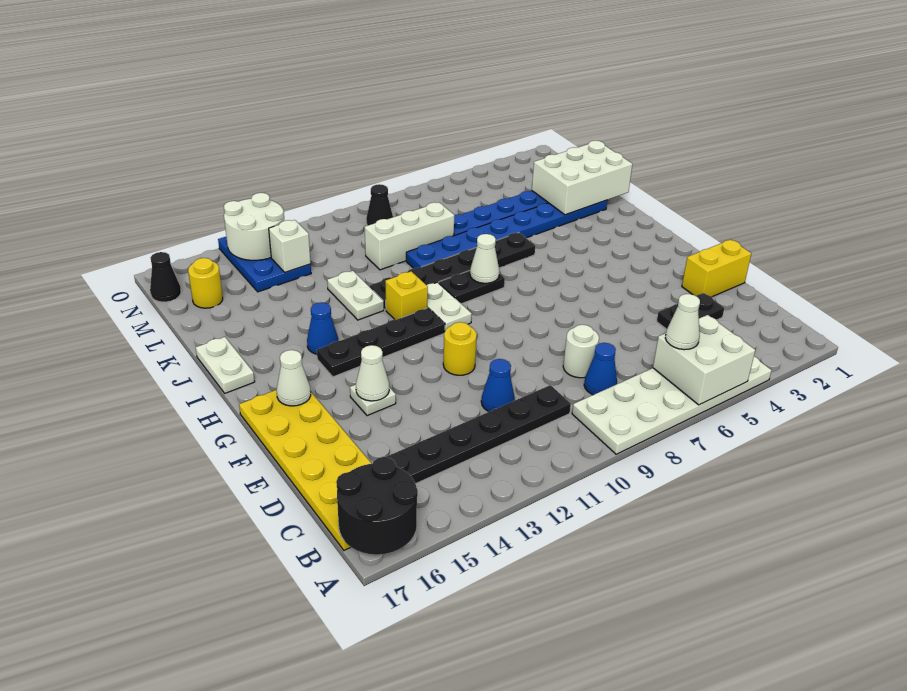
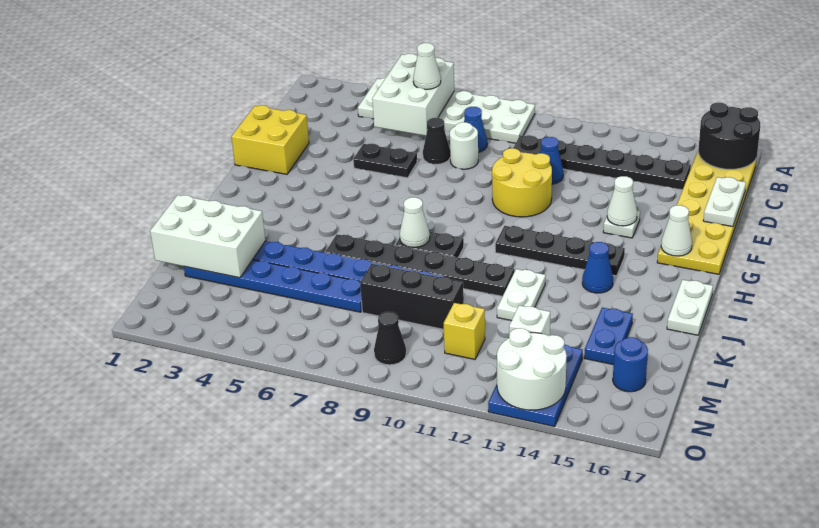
white brick A5:B6 level 2 -> white brick A5:C6 level 2
black plate D3:D4 level 1 -> black plate E5:E6 level 1
yellow brick E1:E2 level 1 -> yellow brick E1:F2 level 1
yellow round brick F11 level 1 -> yellow round brick E10:F11 level 1
white plate H10:I10 level 1 -> white plate D17:E17 level 2
yellow brick I11 level 1 -> yellow brick M11 level 1
none -> blue plate K15:L15 level 1
white brick L8:L10 level 1 -> black brick L8:L10 level 1
yellow round brick M16 level 1 -> blue round brick M16 level 1
black cone N17 level 1 -> black cone D7 level 1

